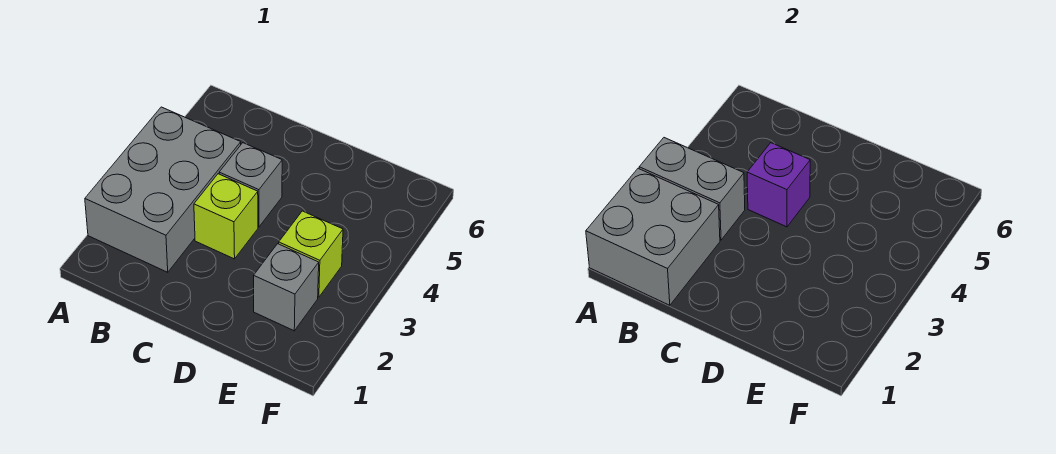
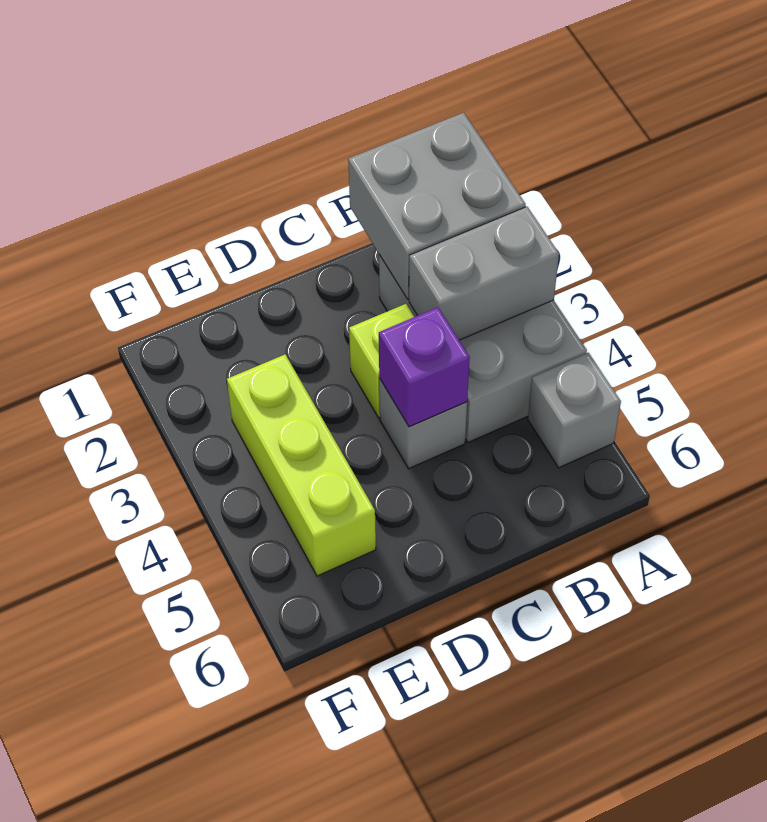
grey brick E2 level 1 -> grey brick A5 level 1
lime brick E3 level 1 -> lime brick E3:E5 level 1

